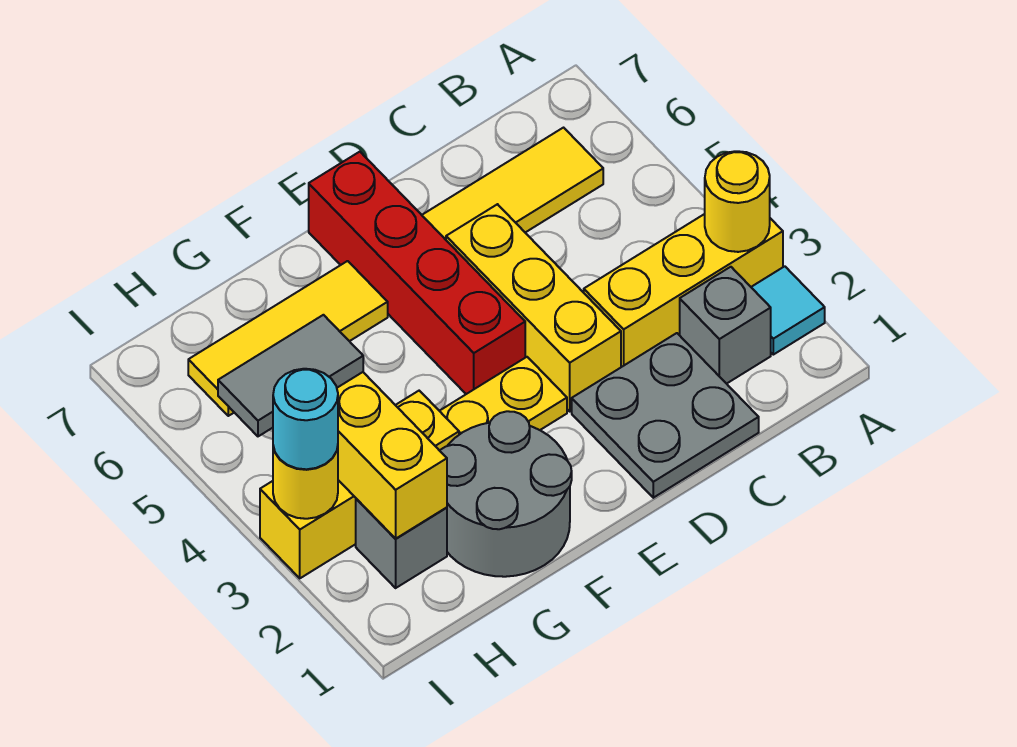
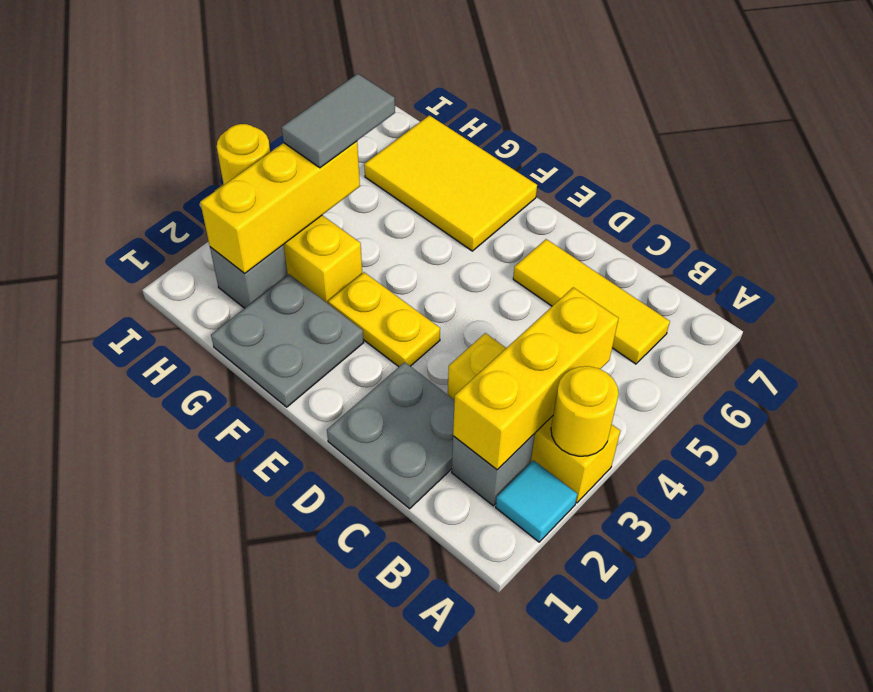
yellow brick D3:D5 level 1 -> yellow brick B2:B4 level 2
red brick E4:E7 level 1 -> none
grey round brick F1:G2 level 1 -> grey plate F1:G2 level 1
yellow tile F6:H6 level 1 -> yellow tile F6:H7 level 1
grey tile H4:I4 level 3 -> grey tile H4:H5 level 3
cyan round brick I3 level 3 -> none

